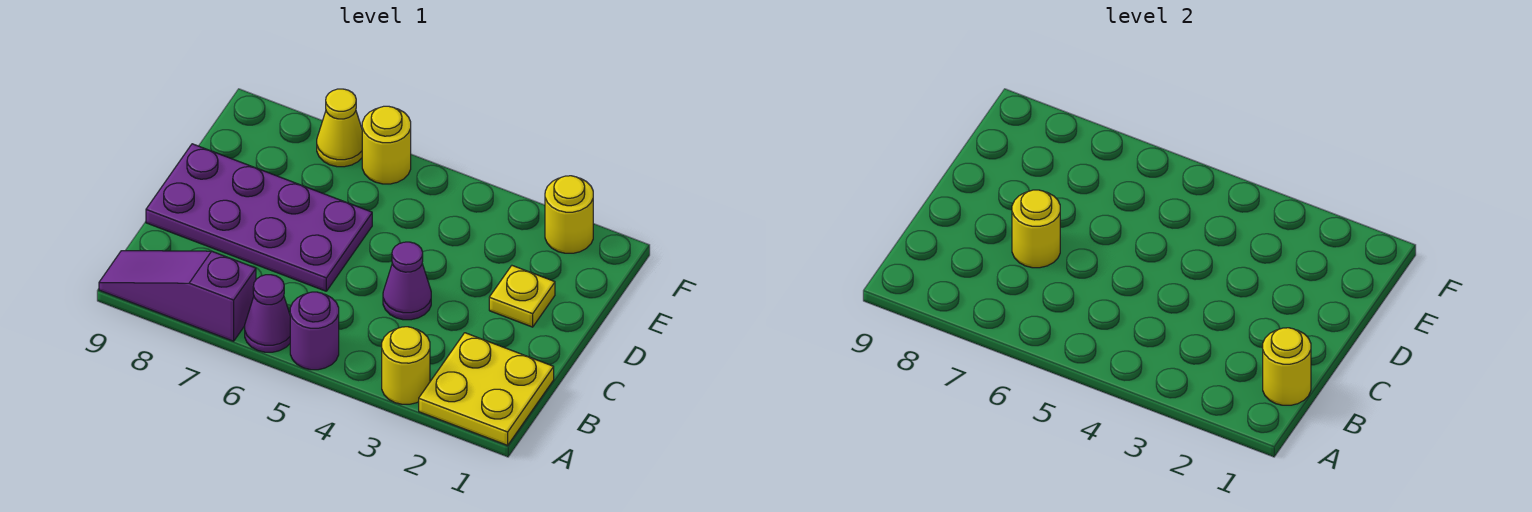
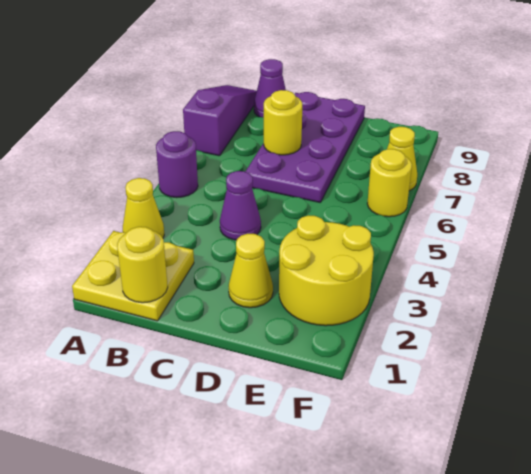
yellow round brick A3 level 1 -> yellow cone A3 level 1
purple cone A6 level 1 -> purple cone B9 level 1
yellow plate D2 level 1 -> yellow cone D2 level 1
yellow round brick F2 level 1 -> yellow round brick E2:F3 level 1

